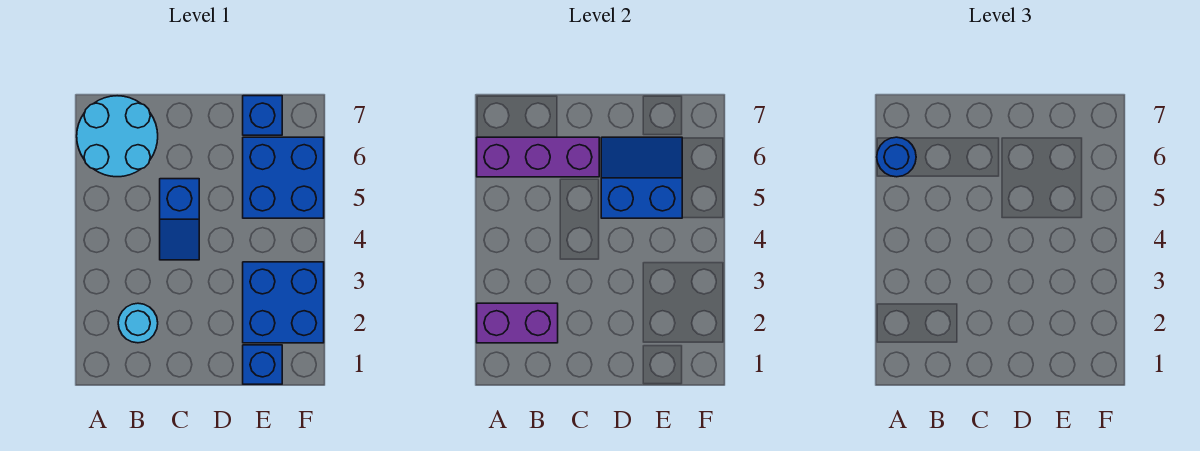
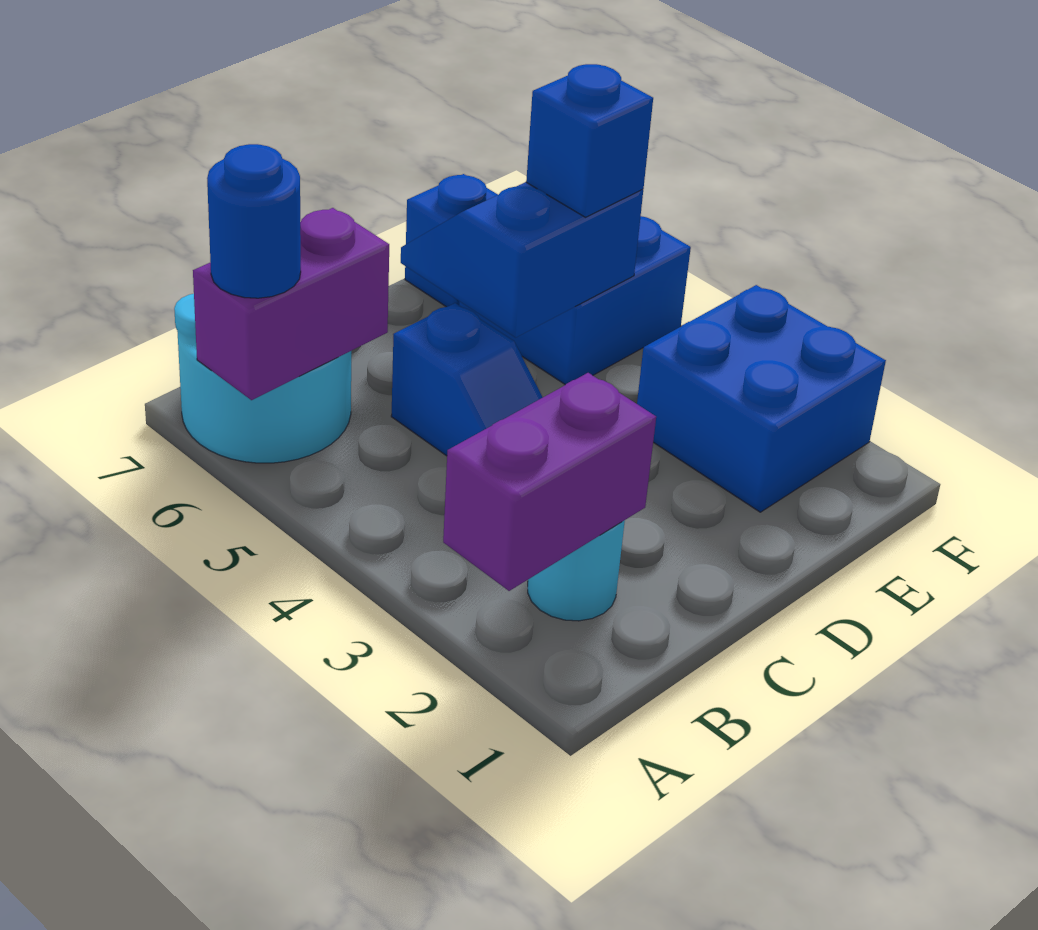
purple brick A6:C6 level 2 -> purple brick A6:B6 level 2
blue brick E1 level 1 -> blue brick E5 level 3

